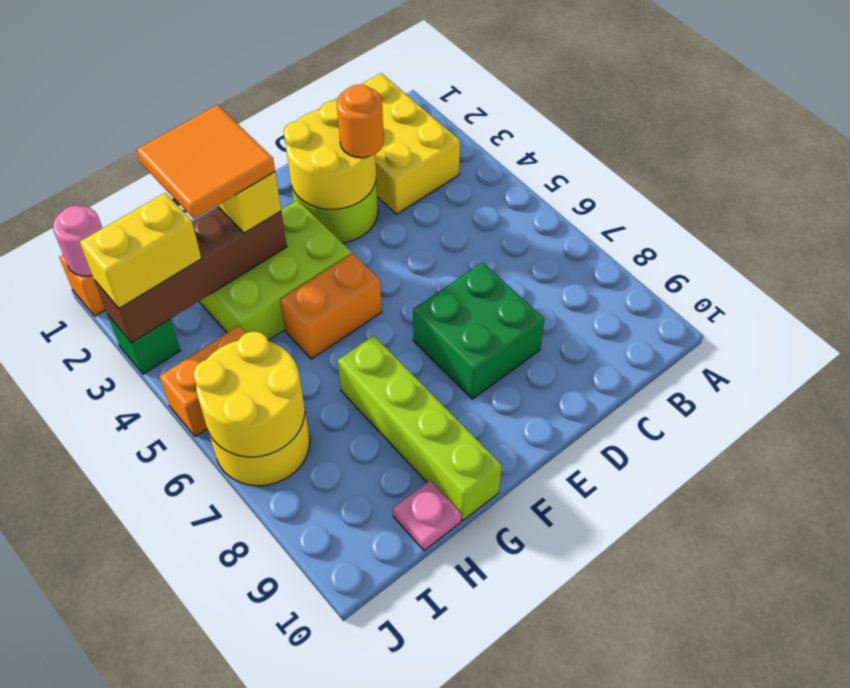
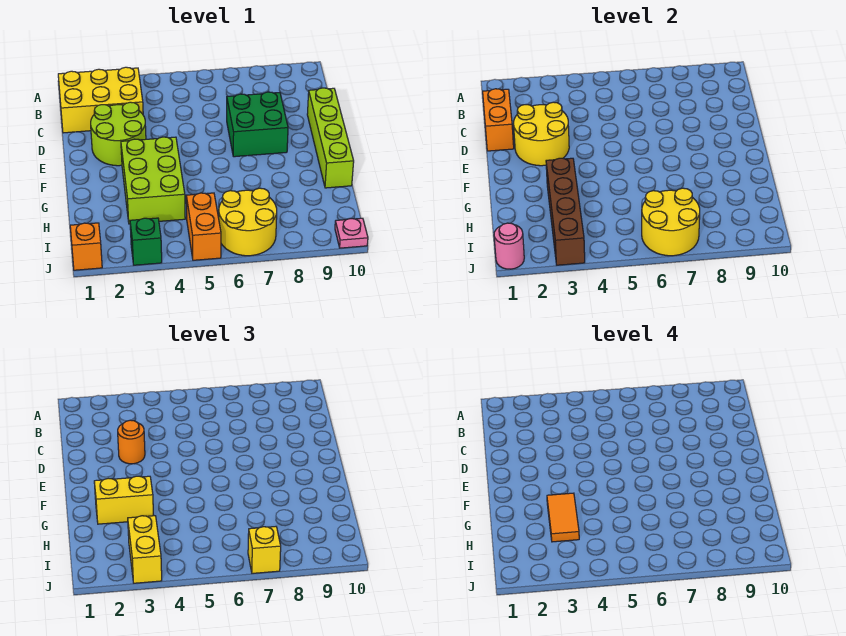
orange brick F5:G5 level 1 -> orange brick C1:D1 level 2
orange tile G2:H3 level 4 -> orange tile G3:H3 level 4
lime brick G7:G10 level 1 -> lime brick D10:G10 level 1
pink plate H10 level 1 -> pink plate J10 level 1
none -> yellow brick J7 level 3

